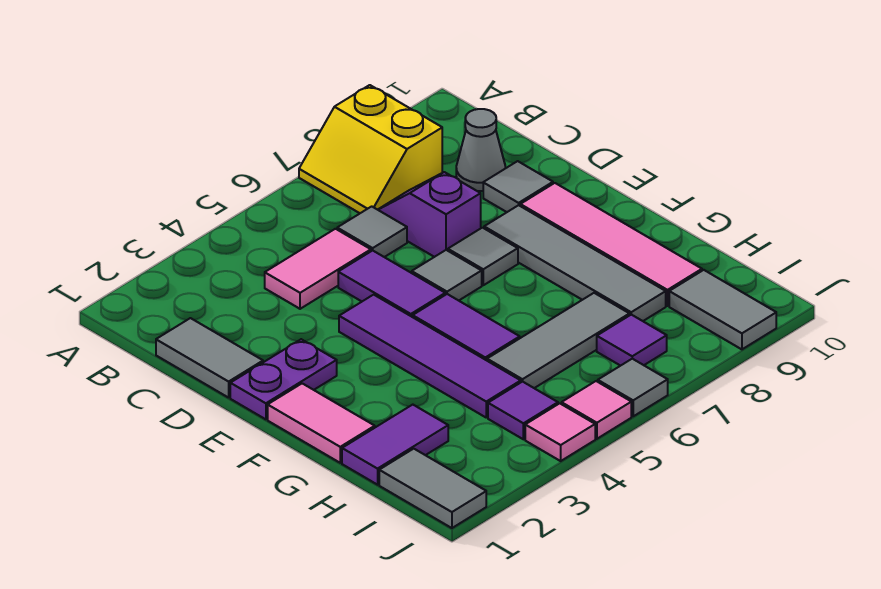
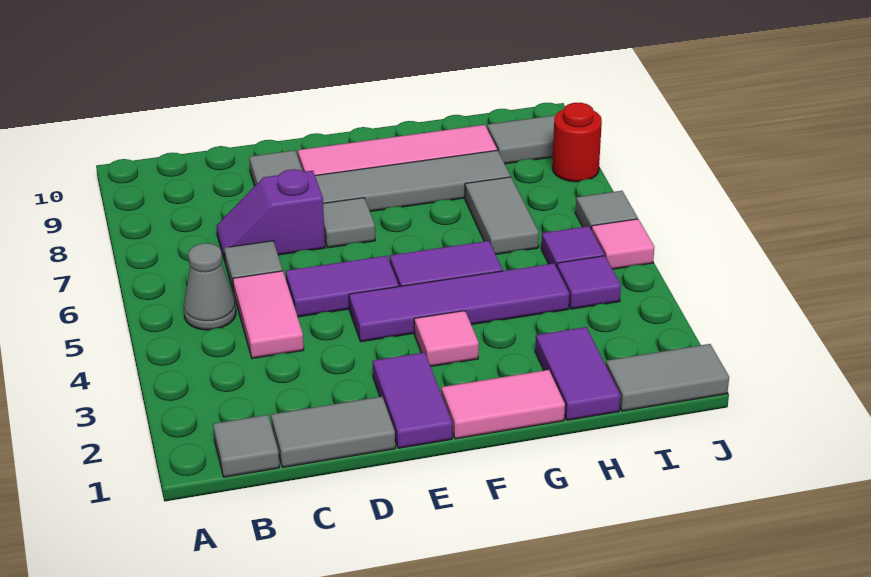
yellow slope A7:B8 level 1 top 8 -> none
grey cone C9 level 1 -> grey cone B5 level 1
purple plate E1:E2 level 1 -> purple tile E1:E2 level 1
grey tile E6 level 1 -> grey tile B1 level 1
grey tile H5:H7 level 1 -> grey tile H6:H7 level 1
purple tile I7 level 1 -> purple tile I5 level 1
pink tile J4 level 1 -> pink tile F3 level 1
none -> red round brick J8 level 1

